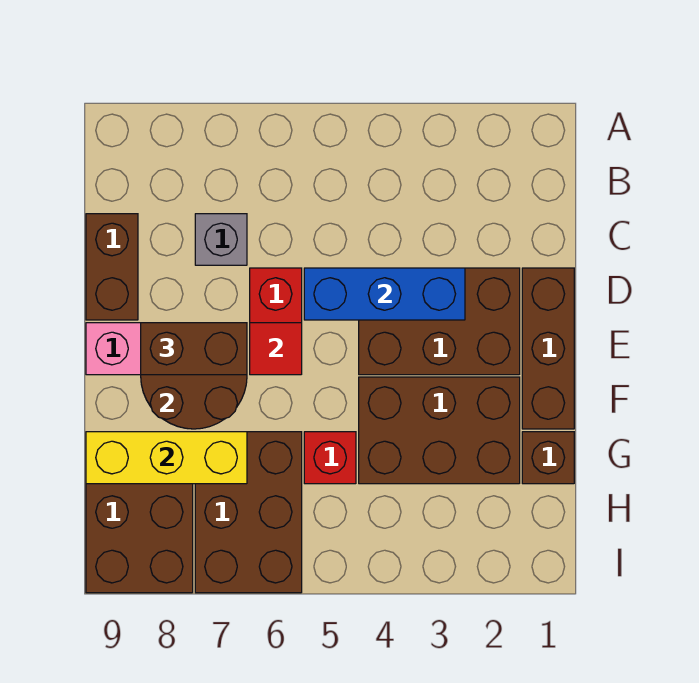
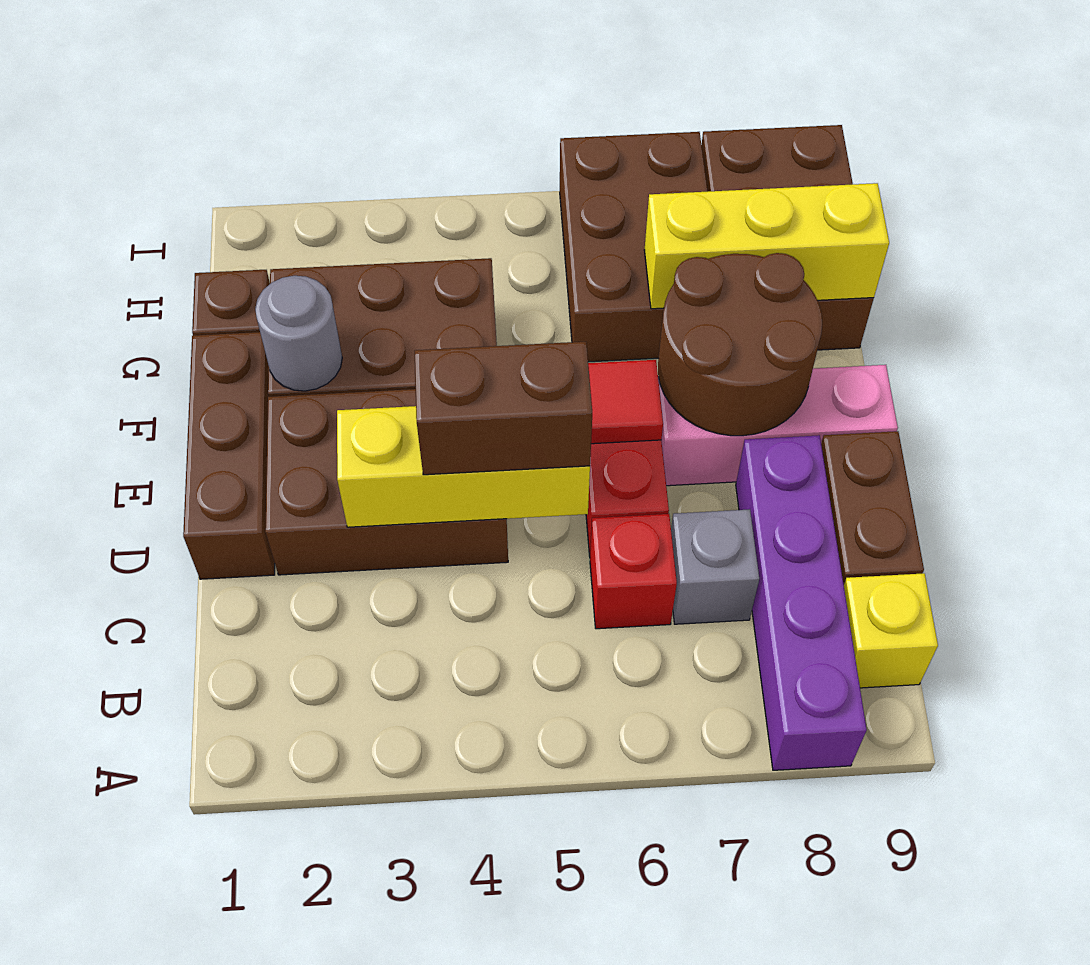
none -> purple brick A8:D8 level 1
none -> yellow brick B9 level 1
blue brick D3:D5 level 2 -> yellow brick D3:D5 level 2
brown brick E7:E8 level 3 -> brown brick D4:D5 level 3
none -> grey round brick F2 level 2
red brick G5 level 1 -> red brick C6 level 1

